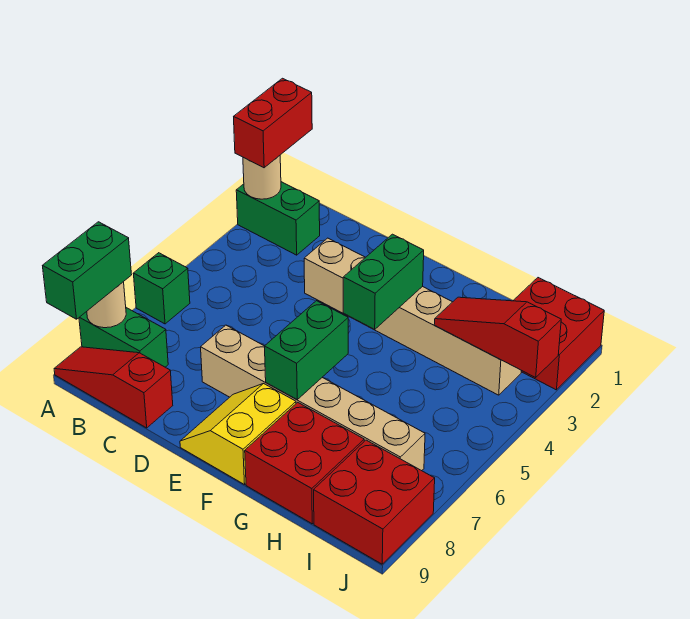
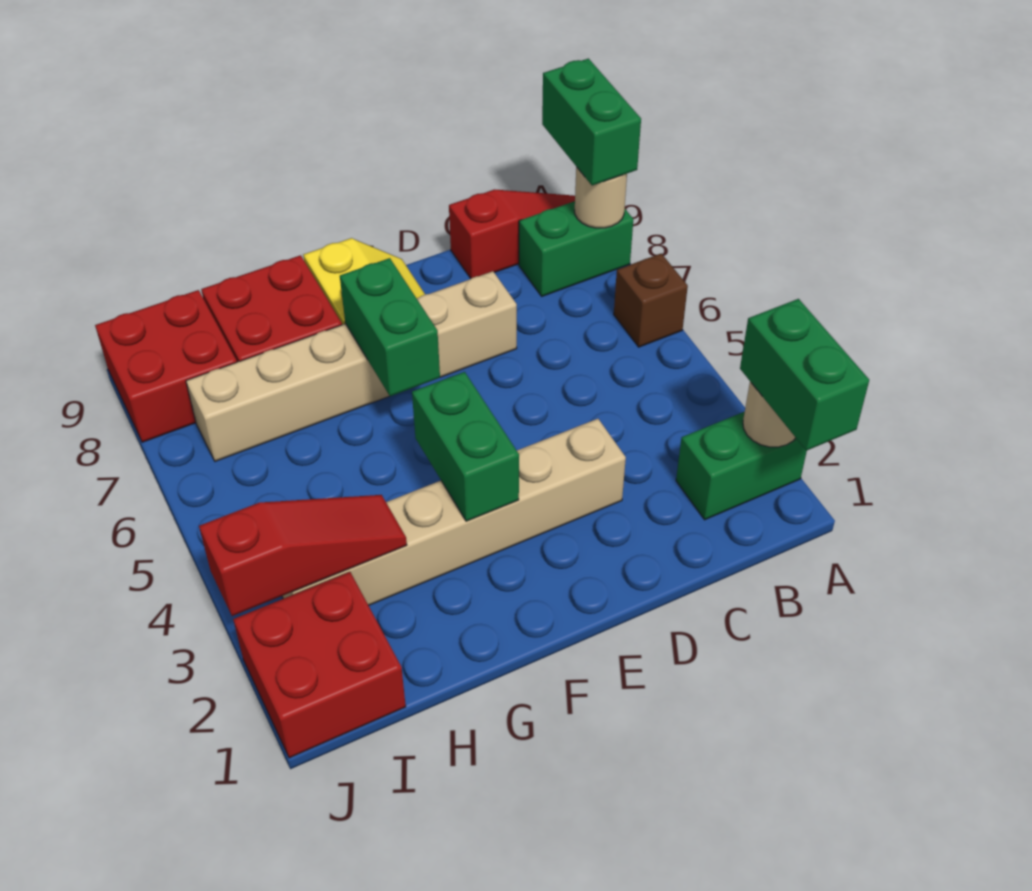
red brick A1:A2 level 3 -> green brick A1:A2 level 3
green brick A6 level 1 -> brown brick A6 level 1

